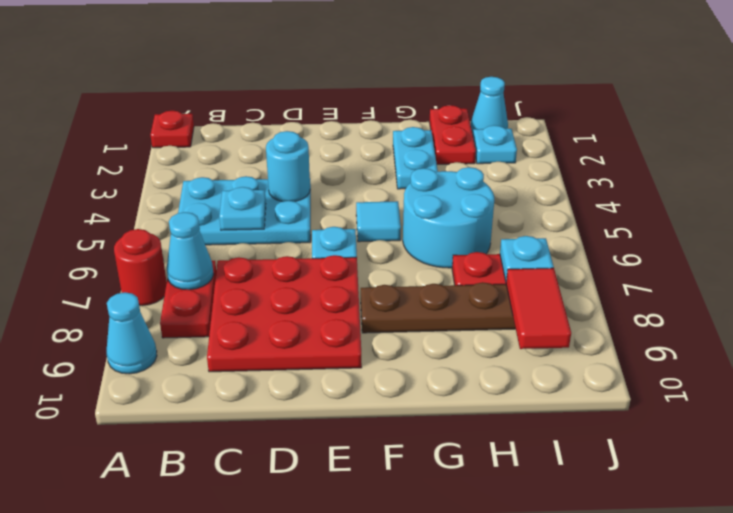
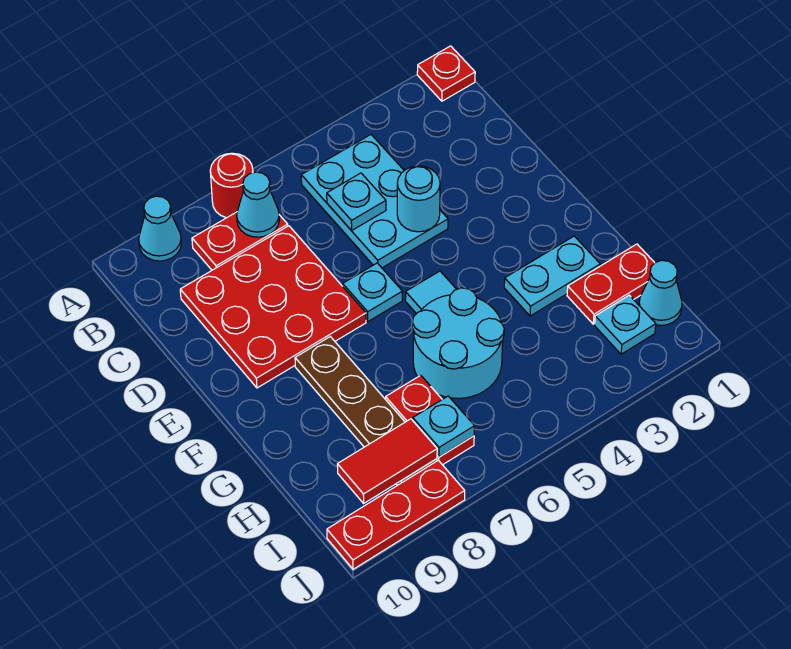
none -> red plate J8:J10 level 1

